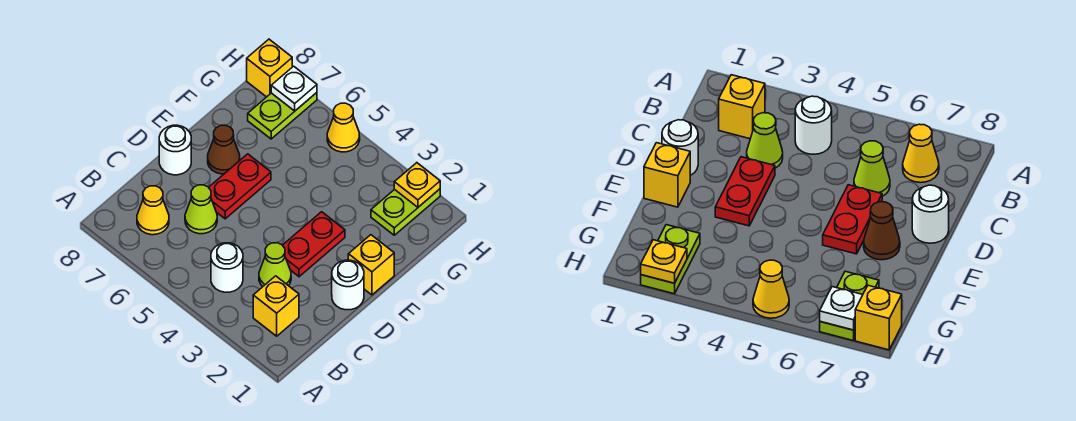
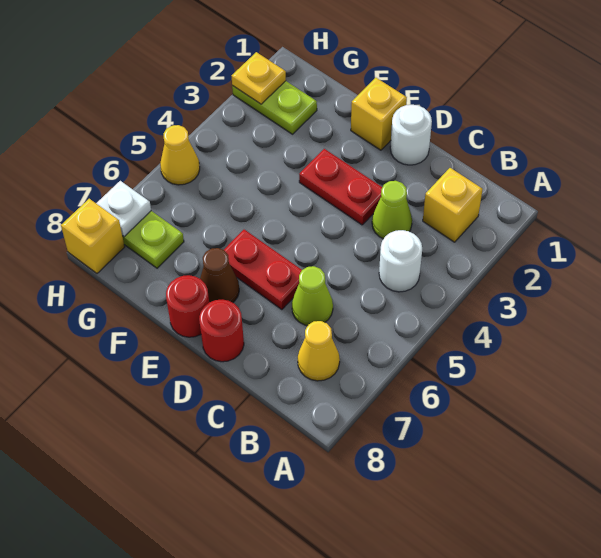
white round brick D8 level 1 -> red round brick D8 level 1
none -> red round brick E8 level 1

